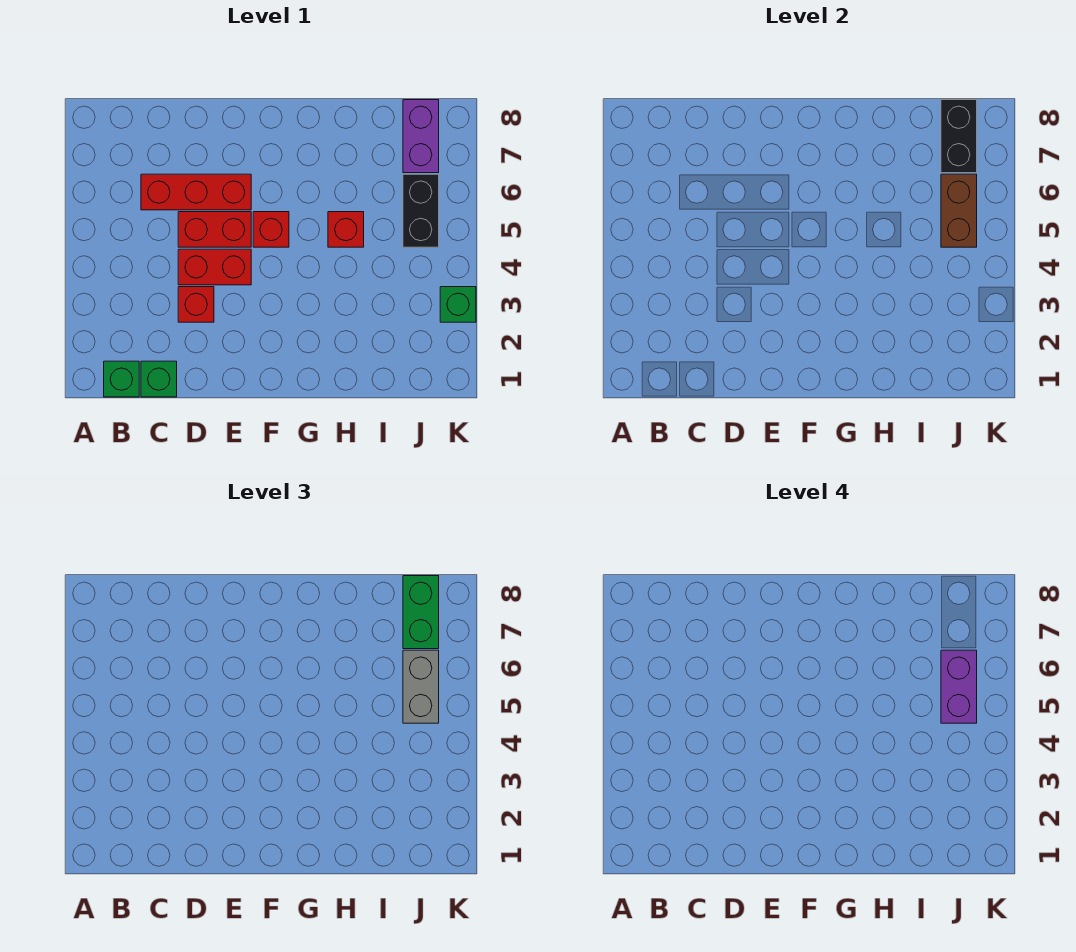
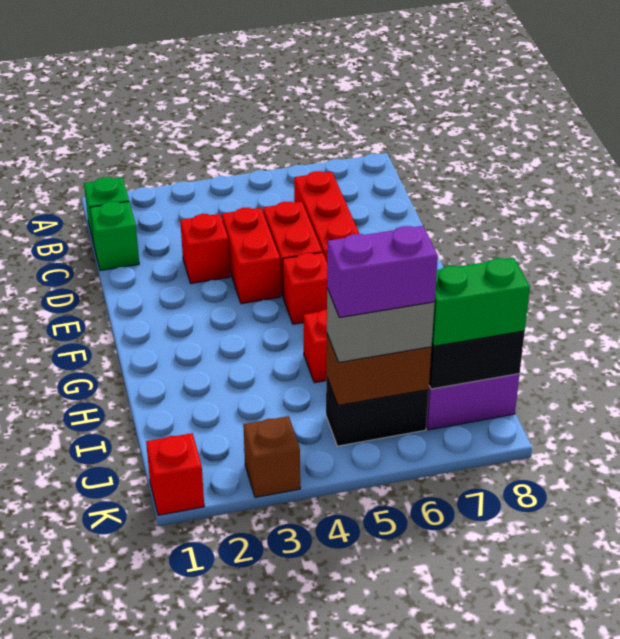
none -> red brick K1 level 1
green brick K3 level 1 -> brown brick K3 level 1

